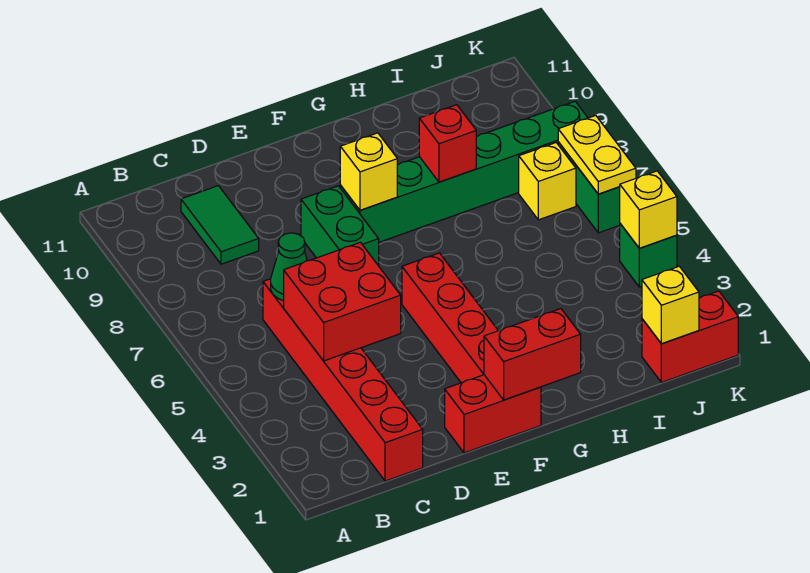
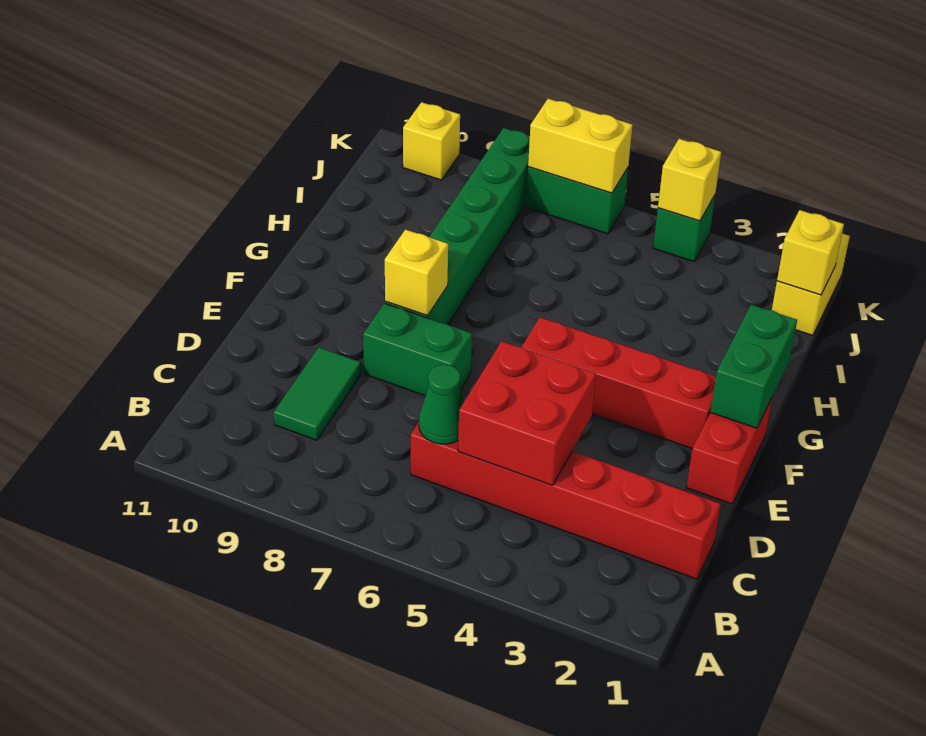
green tile C9:C10 level 1 -> green tile C9:D9 level 1
red brick F1:G1 level 2 -> green brick F1:G1 level 2
red brick H8 level 2 -> none
red brick J1:K1 level 1 -> yellow brick J1:K1 level 1
yellow brick J7 level 1 -> yellow brick K10 level 1
yellow plate K6:K7 level 2 -> yellow brick K6:K7 level 2

